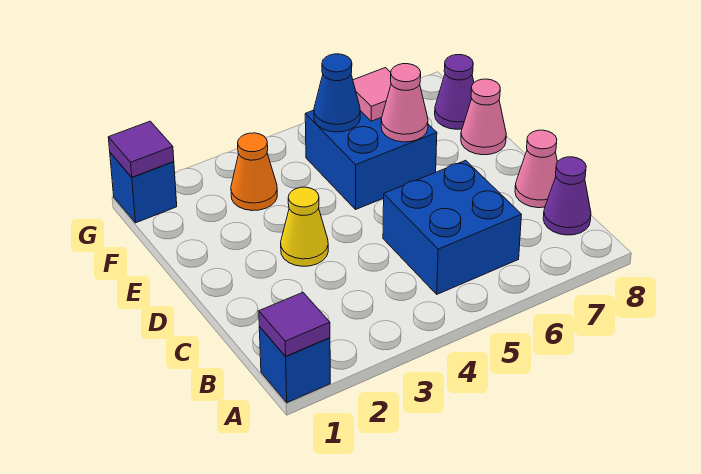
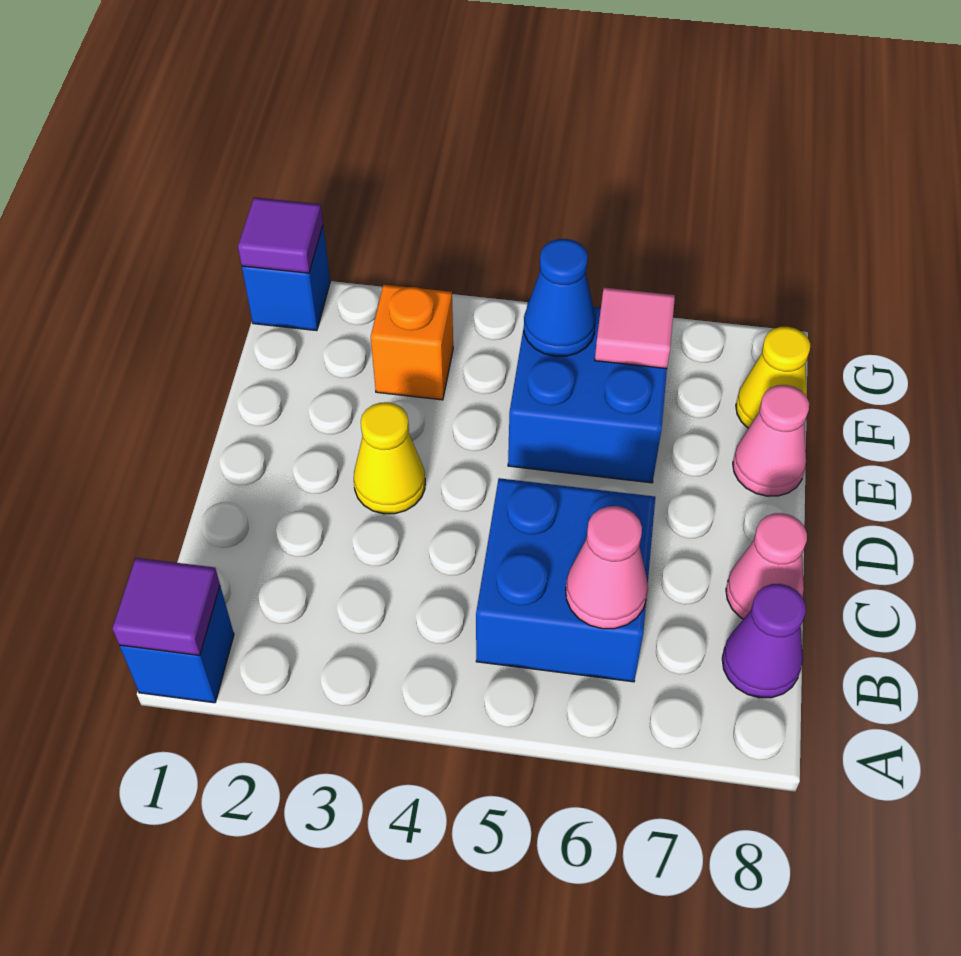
pink cone E6 level 2 -> pink cone B6 level 2
orange cone F3 level 1 -> orange brick F3 level 1
purple cone F8 level 1 -> yellow cone F8 level 1

